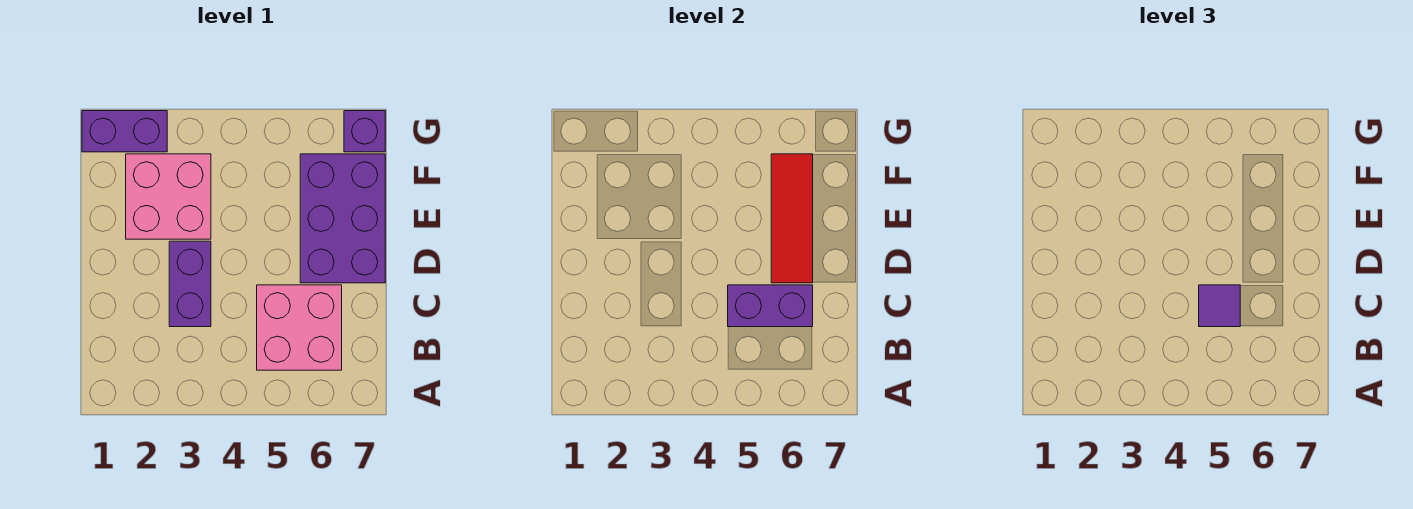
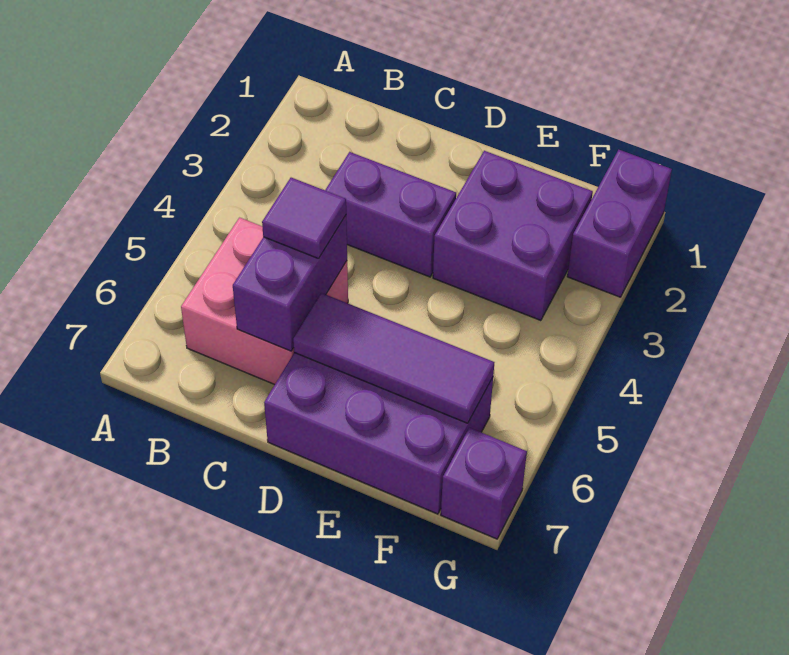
red tile D6:F6 level 2 -> purple tile D6:F6 level 2
pink brick E2:F3 level 1 -> purple brick E2:F3 level 1

